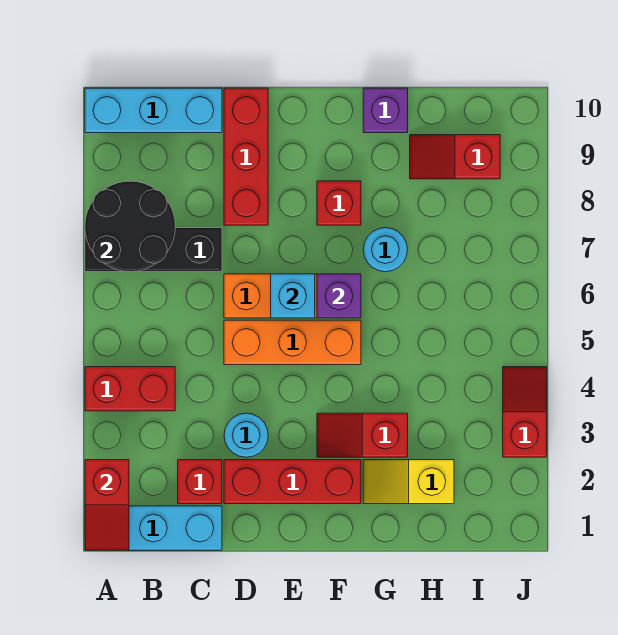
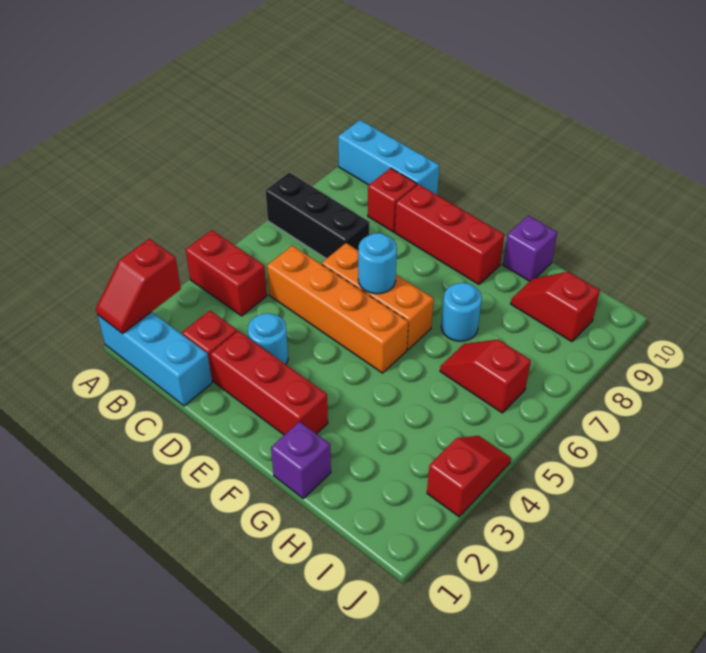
black round brick A7:B8 level 2 -> none
orange brick D5:F5 level 1 -> orange brick C5:F5 level 1
red brick D8:D10 level 1 -> red brick D9:F9 level 1
cyan brick E6 level 2 -> cyan round brick E6 level 2
red slope F3:G3 level 1 top G -> red slope H6:I6 level 1 top I
purple brick F6 level 2 -> purple brick G1 level 1
red brick F8 level 1 -> red brick C9 level 1
yellow slope G2:H2 level 1 top H -> none

